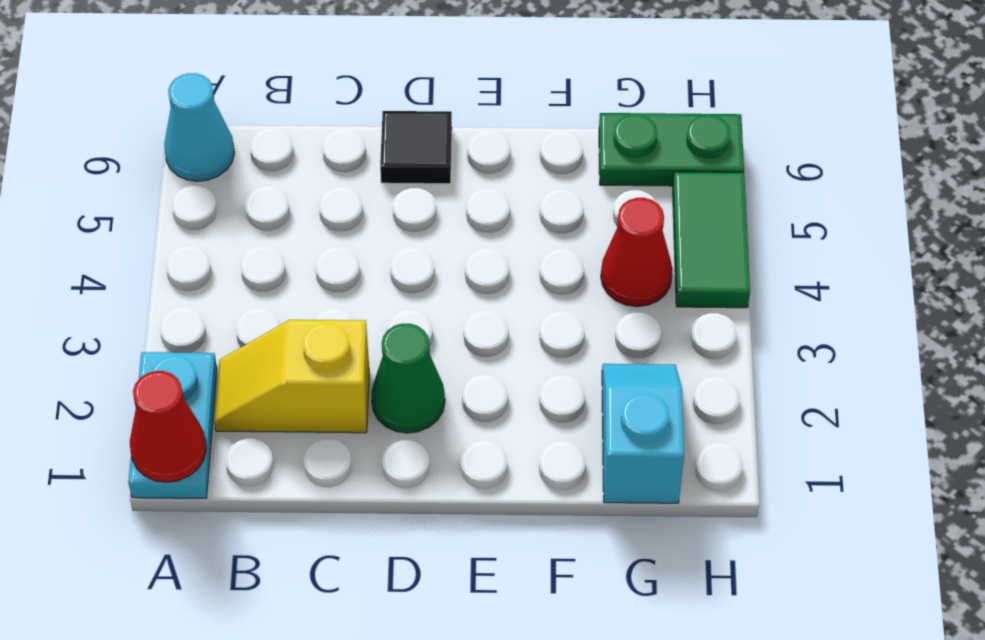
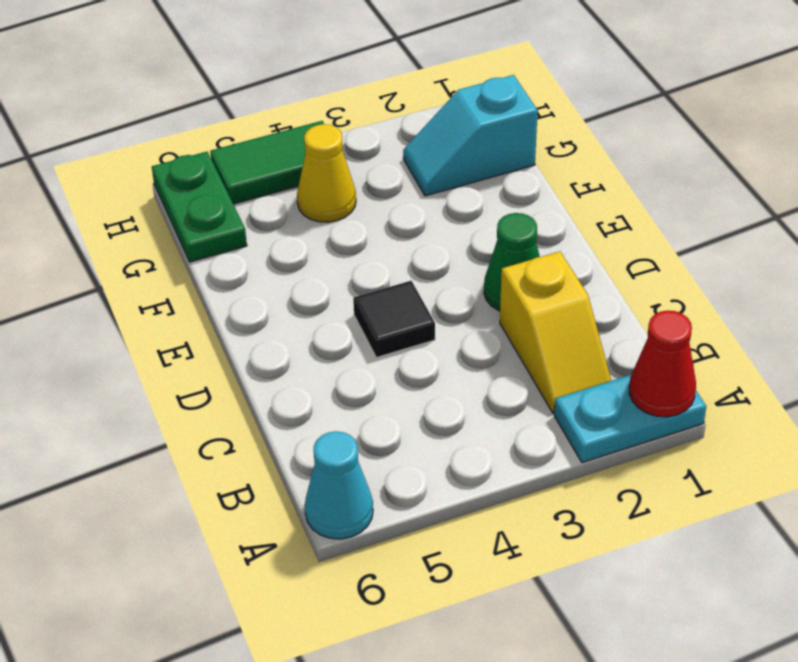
black tile D6 level 1 -> black tile D4 level 1
red cone G4 level 1 -> yellow cone G4 level 1

